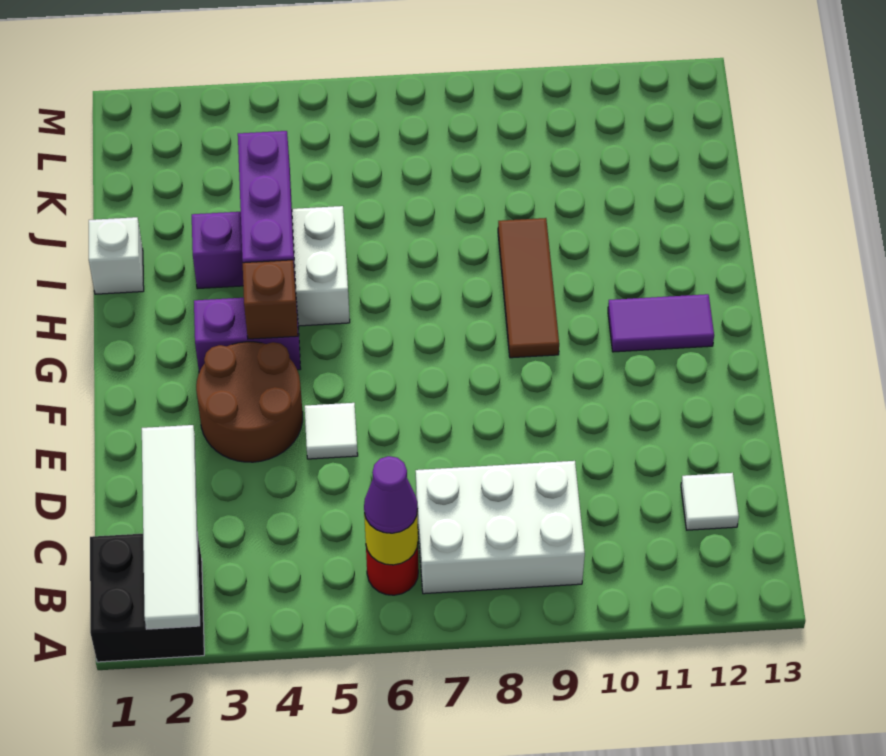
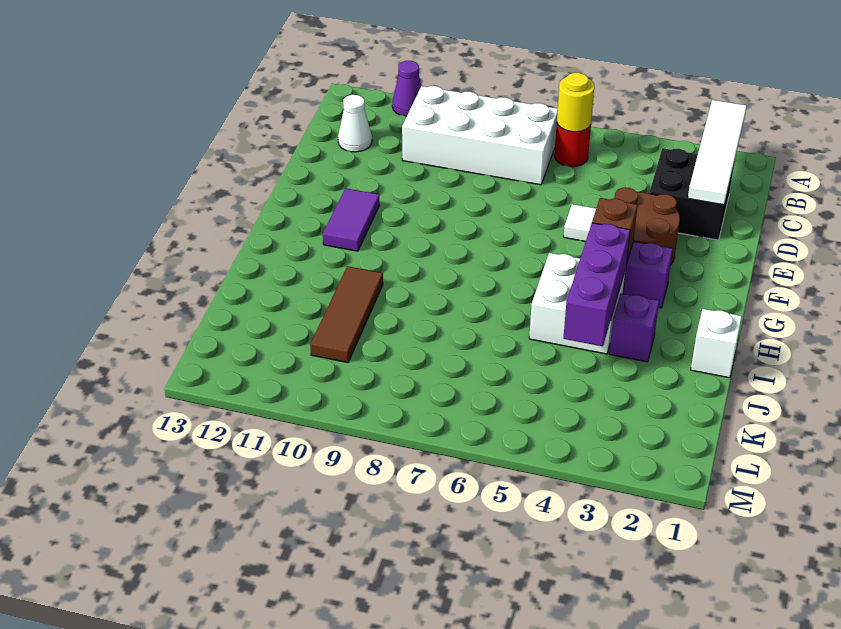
black brick A1:B2 level 1 -> black brick C2:D3 level 1
purple cone B6 level 3 -> purple cone A11 level 1
white brick B7:C9 level 1 -> white brick B7:C10 level 1
white tile C12 level 1 -> white cone C12 level 1
brown tile G9:I9 level 1 -> brown tile I10:K10 level 1
purple tile G11:G12 level 1 -> purple tile F11:G11 level 1

